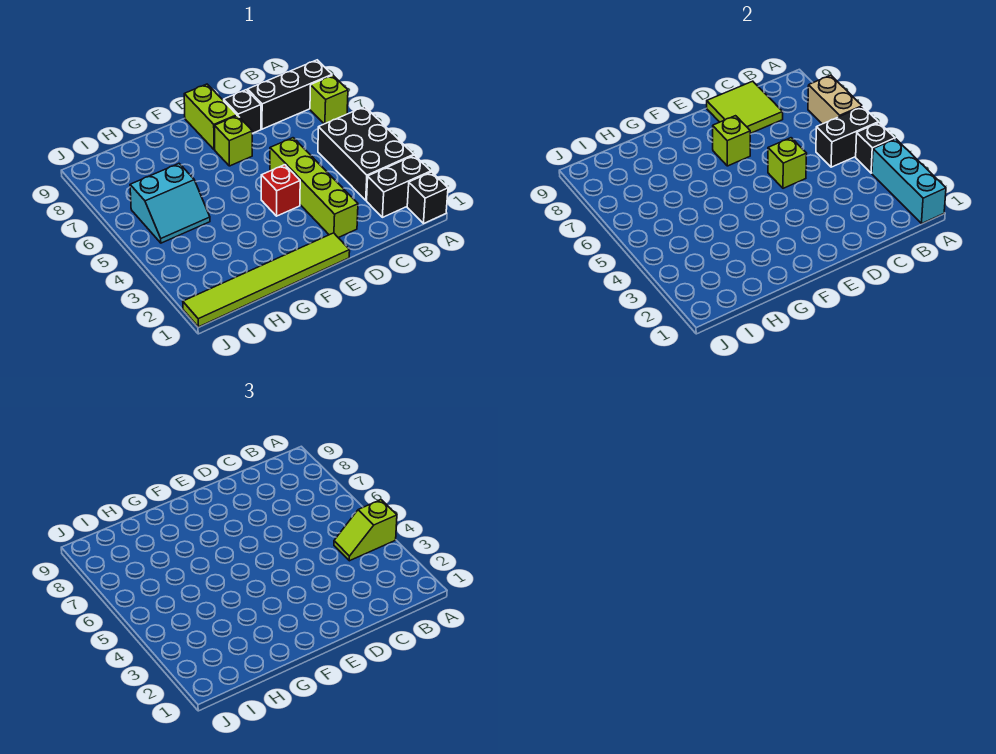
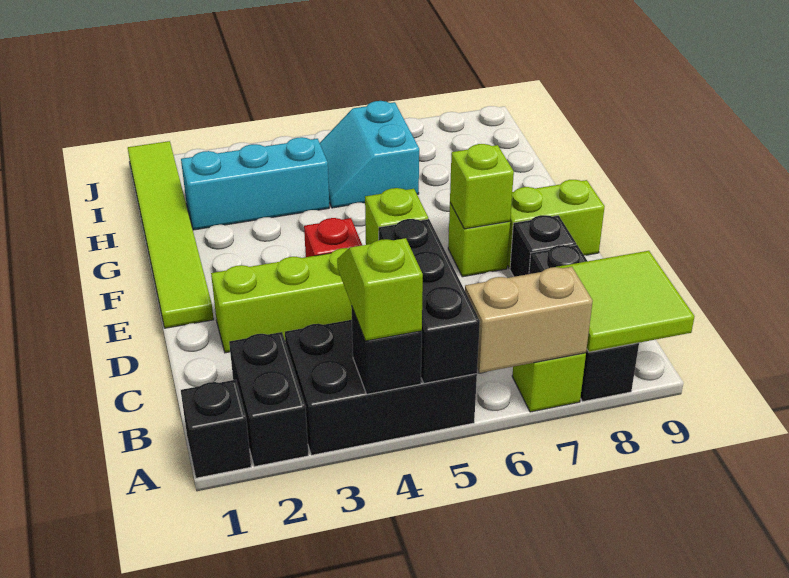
cyan brick A1:A3 level 2 -> cyan brick H2:H4 level 1
black brick A5:B5 level 2 -> black brick A5:C5 level 2
lime tile C8:D9 level 2 -> lime tile A8:B9 level 2

